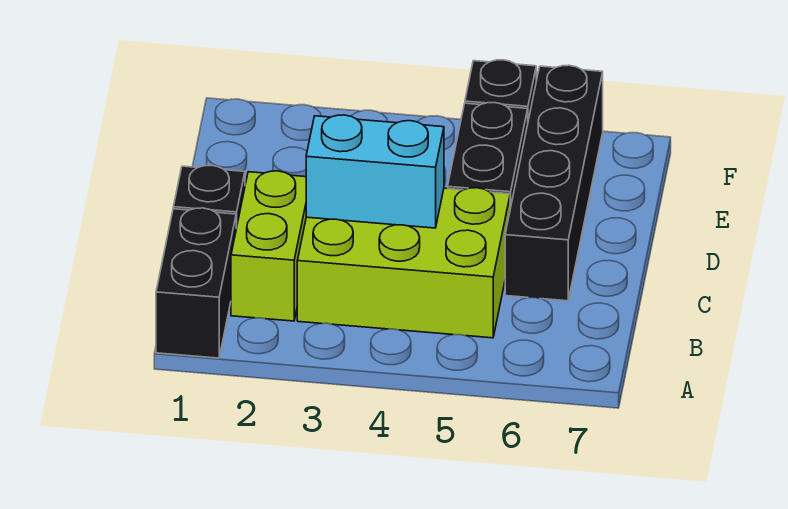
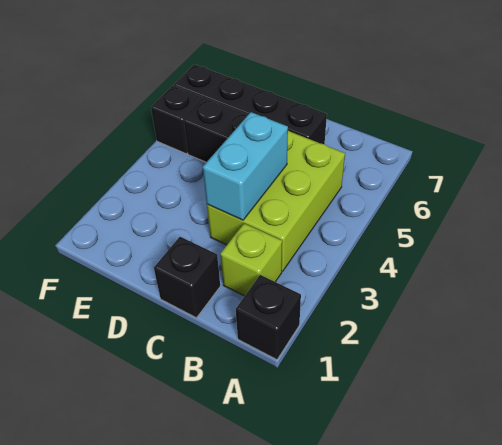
black brick A1:B1 level 1 -> black brick A1 level 1
lime brick B2:C2 level 1 -> lime brick B2 level 1

